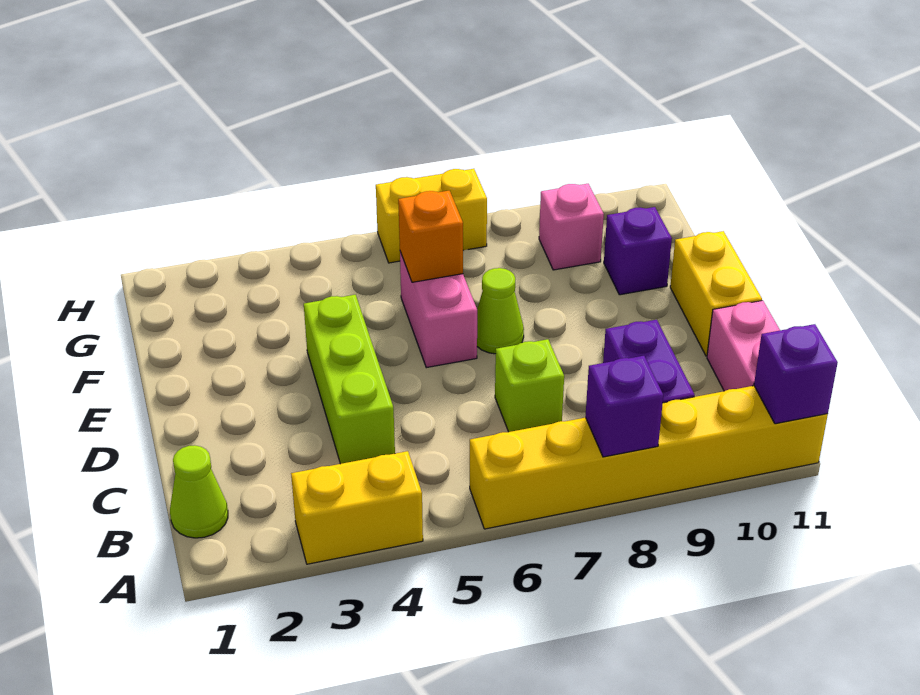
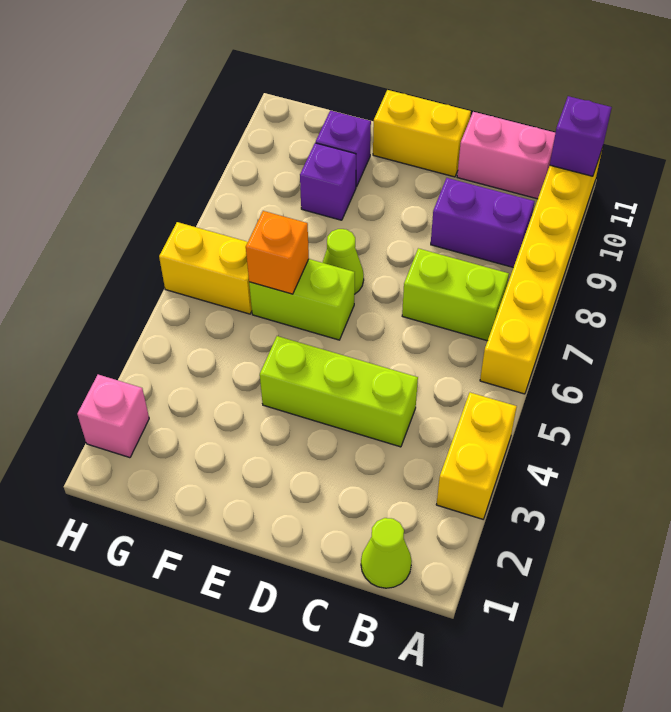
purple brick A8 level 2 -> purple brick F9 level 1
lime brick C7 level 1 -> lime brick B7:C7 level 1
pink brick E6:F6 level 1 -> lime brick E6:F6 level 1
pink brick G9 level 1 -> pink brick H2 level 1
yellow brick H6:H7 level 1 -> yellow brick G6:H6 level 1

